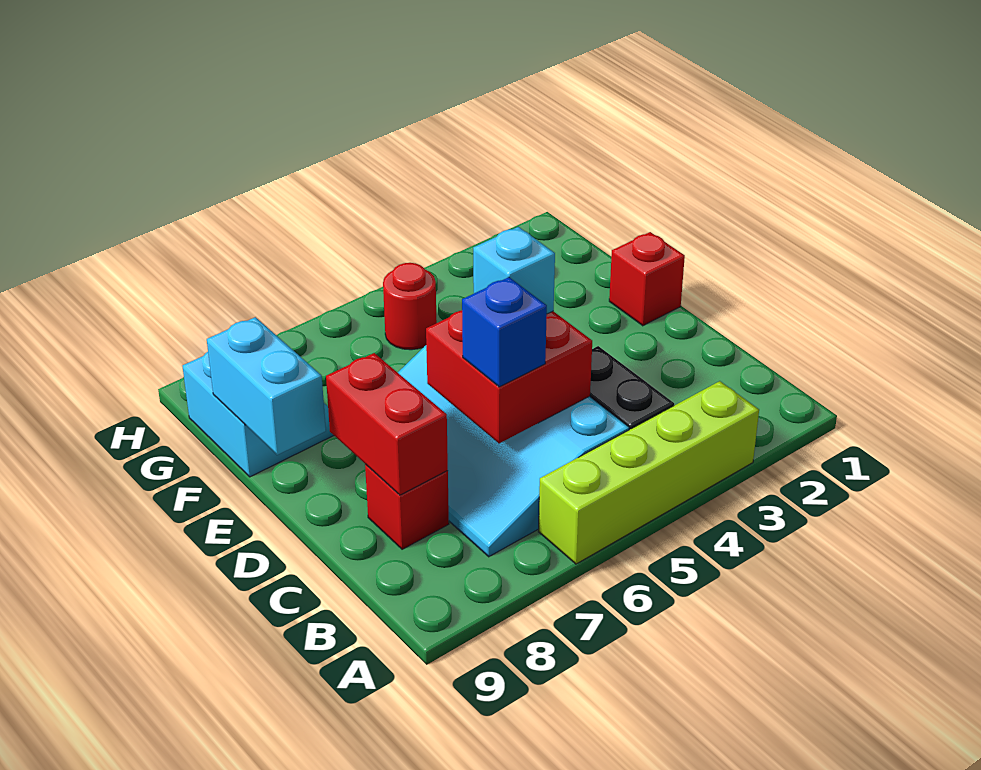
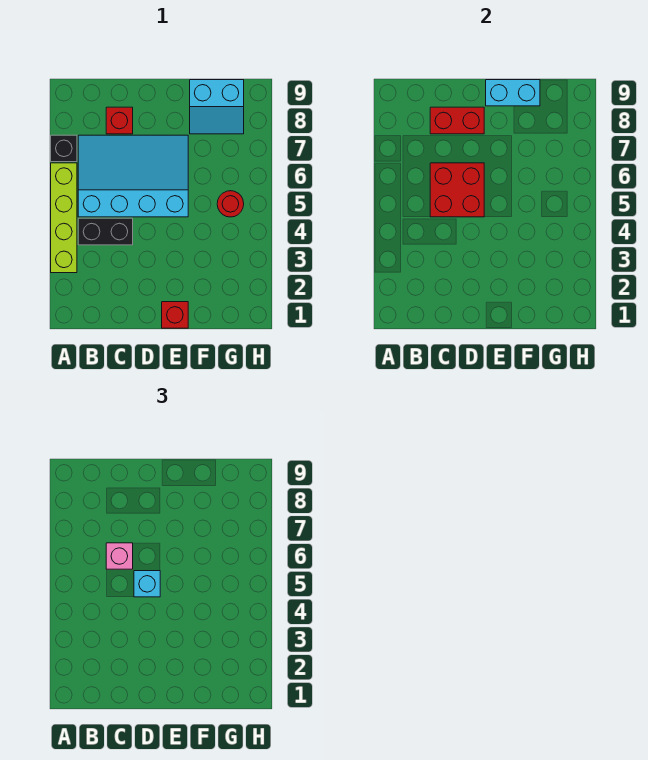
none -> black brick A7 level 1
blue brick C6 level 3 -> pink brick C6 level 3

